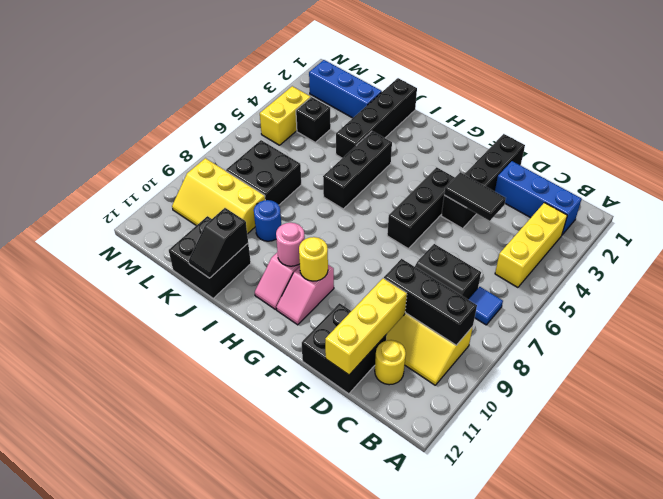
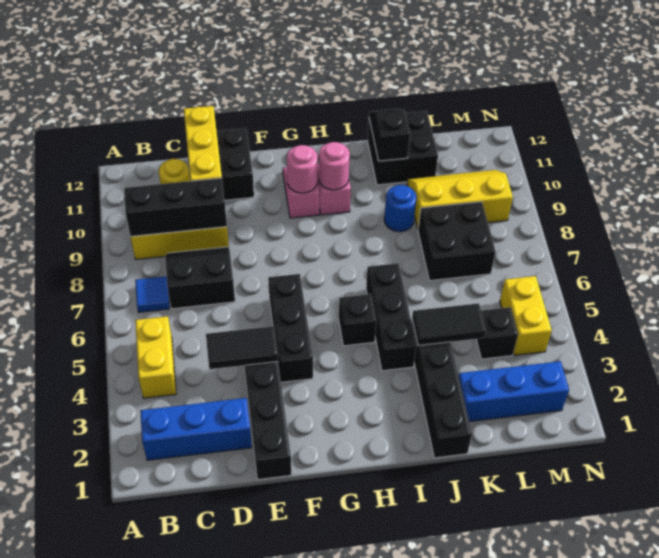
yellow brick B3:B5 level 1 -> yellow brick B4:B5 level 1
yellow round brick G10 level 2 -> pink round brick G10 level 2
none -> black brick H5 level 1
none -> black tile J4:K4 level 2

